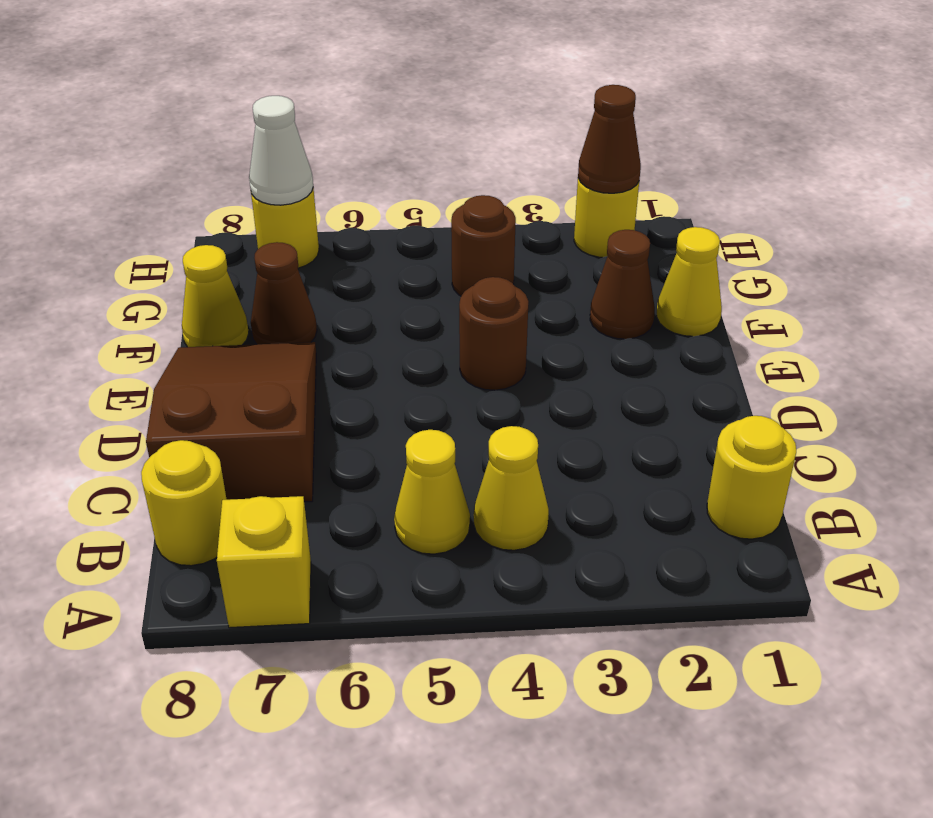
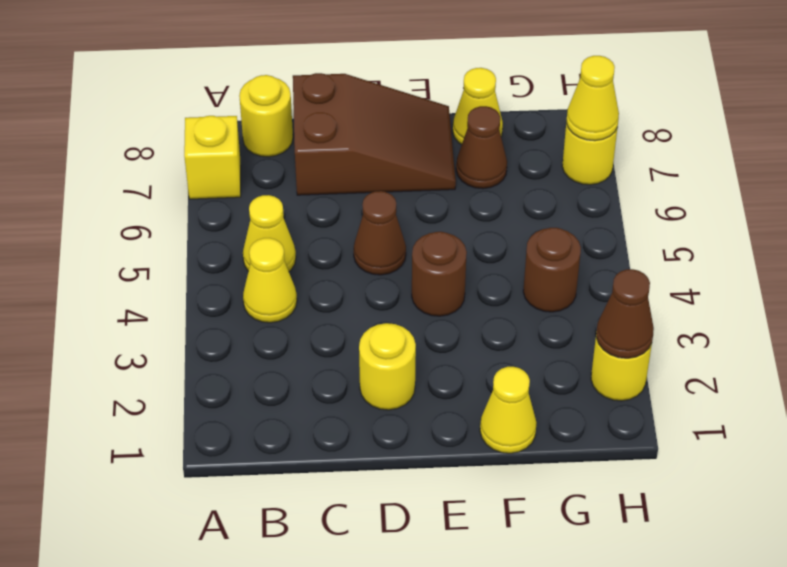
yellow round brick B1 level 1 -> yellow round brick D2 level 1
brown cone F2 level 1 -> brown cone D5 level 1
white cone H7 level 2 -> yellow cone H7 level 2

